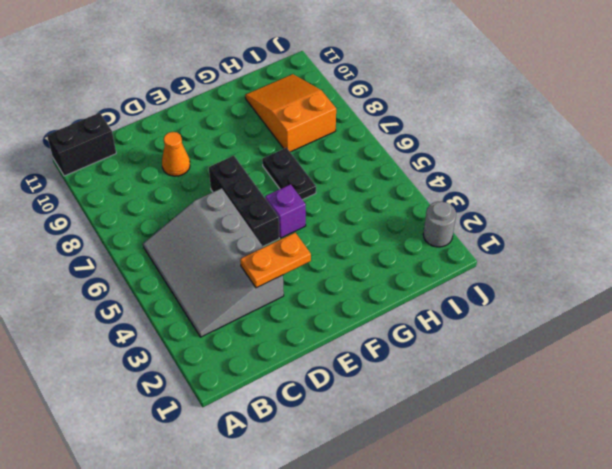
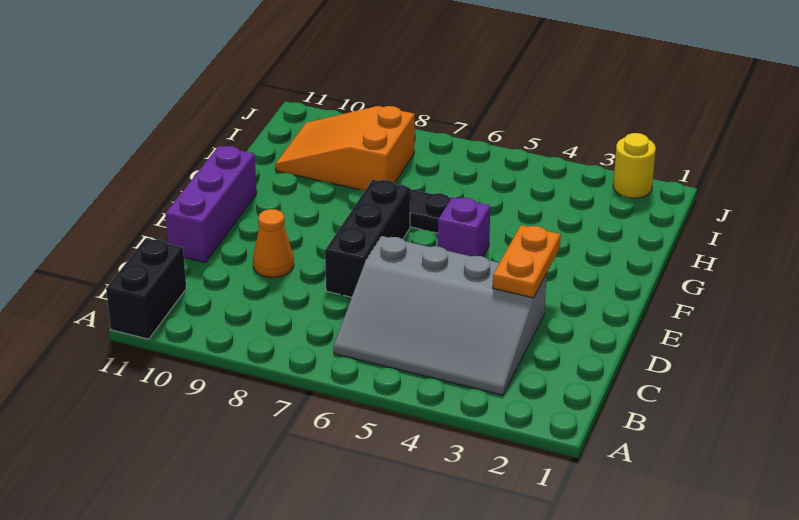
none -> purple brick D11:F11 level 1
black brick E5:E7 level 1 -> black brick D7:F7 level 1
grey round brick J2 level 1 -> yellow round brick J2 level 1

